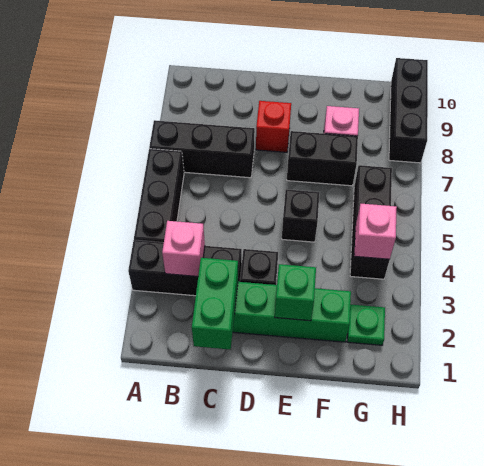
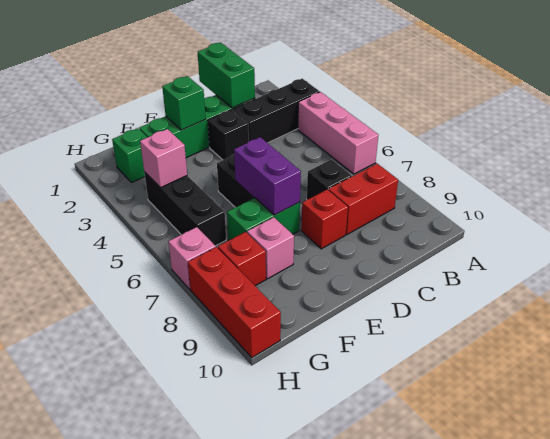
black brick A4:A6 level 1 -> pink brick A4:A6 level 1
black brick A7:C7 level 1 -> black brick C7 level 1
pink brick B3 level 2 -> pink brick H7 level 1
none -> red brick B8:C8 level 1
none -> purple brick E6:E7 level 2
black brick E7:F7 level 1 -> green brick E7:F7 level 1
green plate G2 level 1 -> green brick G2 level 1
none -> red brick G8 level 1
black brick H8:H10 level 1 -> red brick H8:H10 level 1

